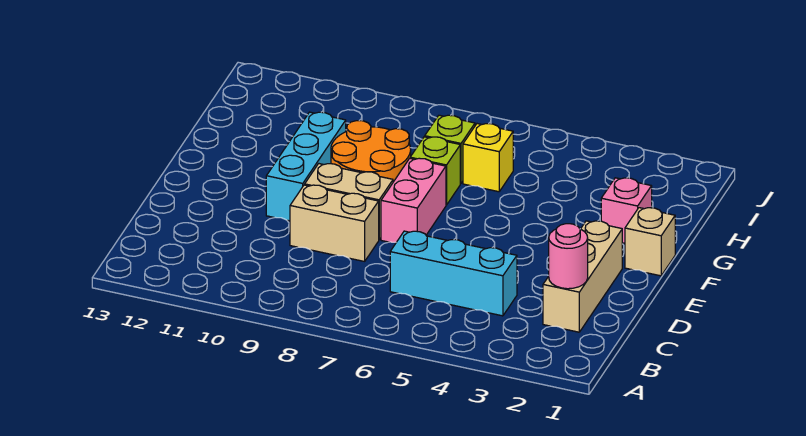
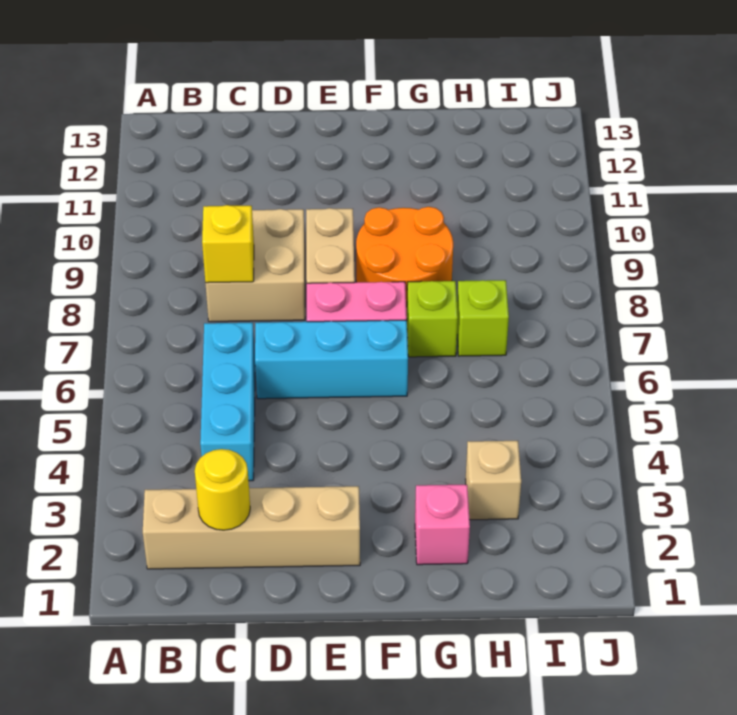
tan brick C2:E2 level 1 -> tan brick B2:E2 level 1
pink round brick C2 level 2 -> yellow round brick C2 level 2
tan brick D8:D9 level 1 -> tan brick C8:D9 level 1
cyan brick E10:G10 level 1 -> cyan brick D6:F6 level 1
tan brick F1 level 1 -> tan brick H3 level 1
yellow brick H6 level 1 -> yellow brick C8 level 2

